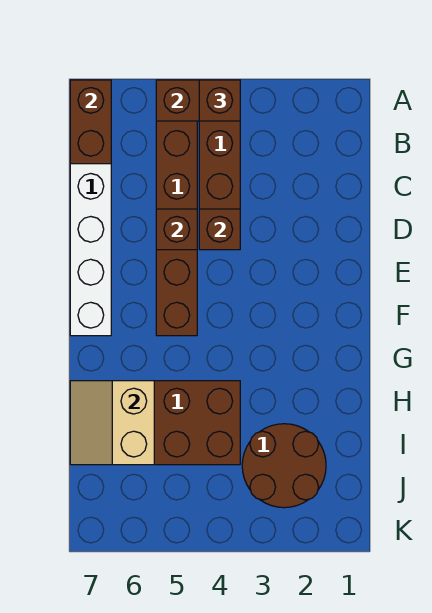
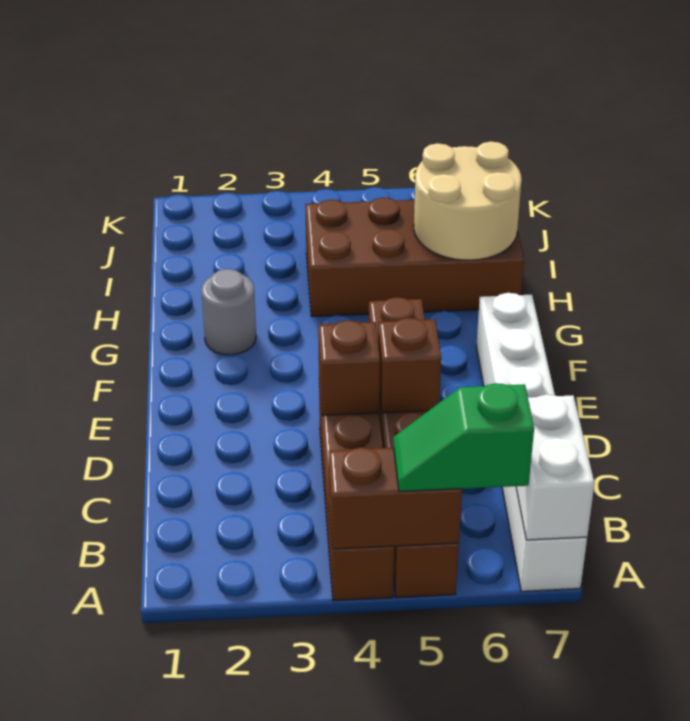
brown brick A4 level 3 -> none
none -> green slope A5:A6 level 3 top 6
brown brick A7:B7 level 2 -> white brick A7:B7 level 2
none -> grey round brick G2 level 1
tan slope H6:I7 level 2 top 6 -> tan round brick H6:I7 level 2
brown round brick I2:J3 level 1 -> none

